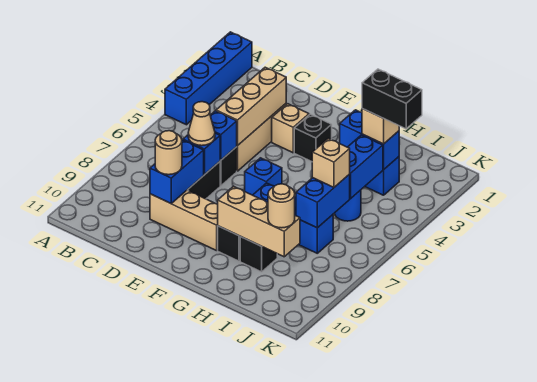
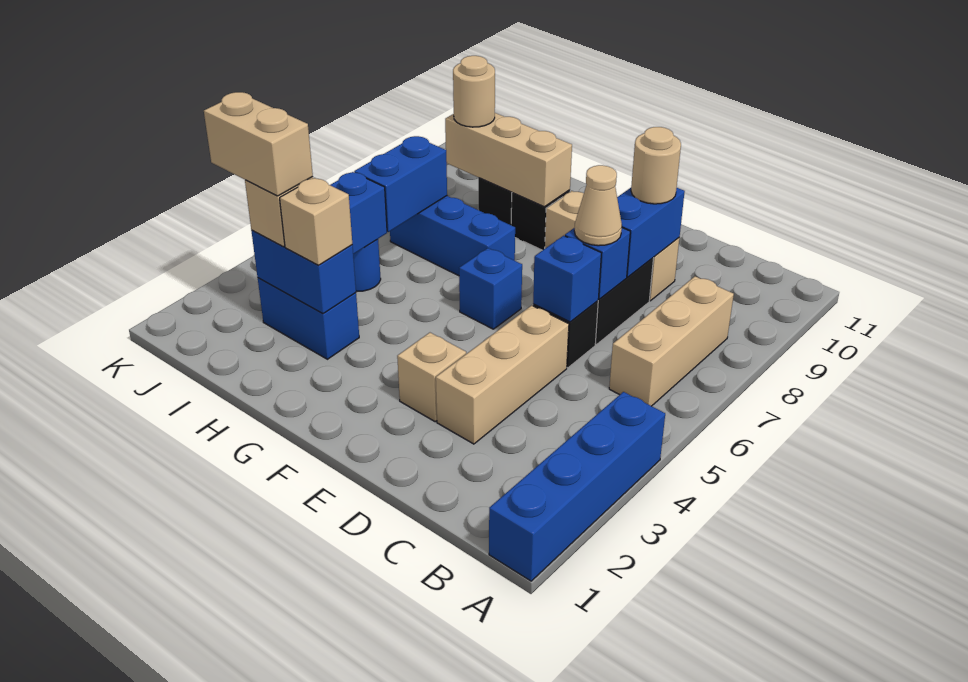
tan brick D3:D5 level 2 -> tan brick B6:B8 level 1
black brick F3 level 1 -> none
black brick I3:J3 level 4 -> tan brick I3:J3 level 4
tan brick I6 level 3 -> tan brick H3 level 3

